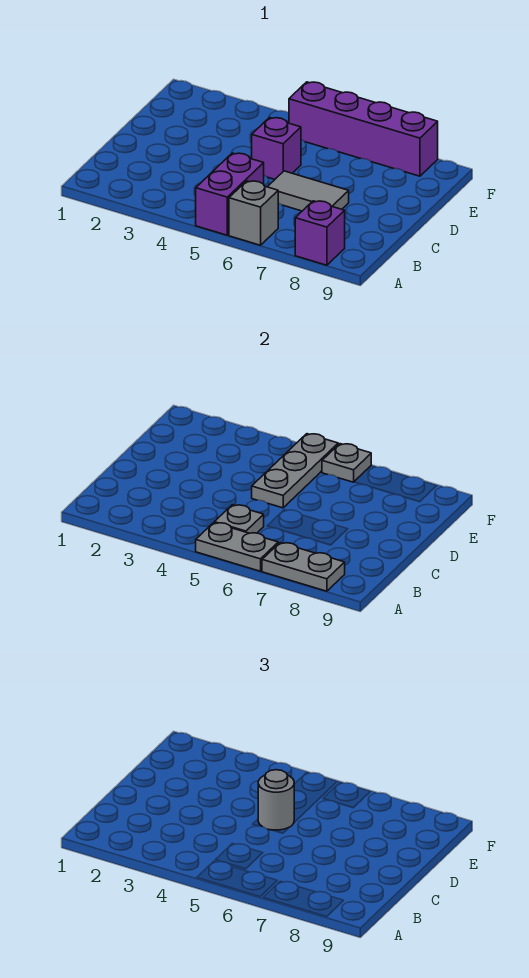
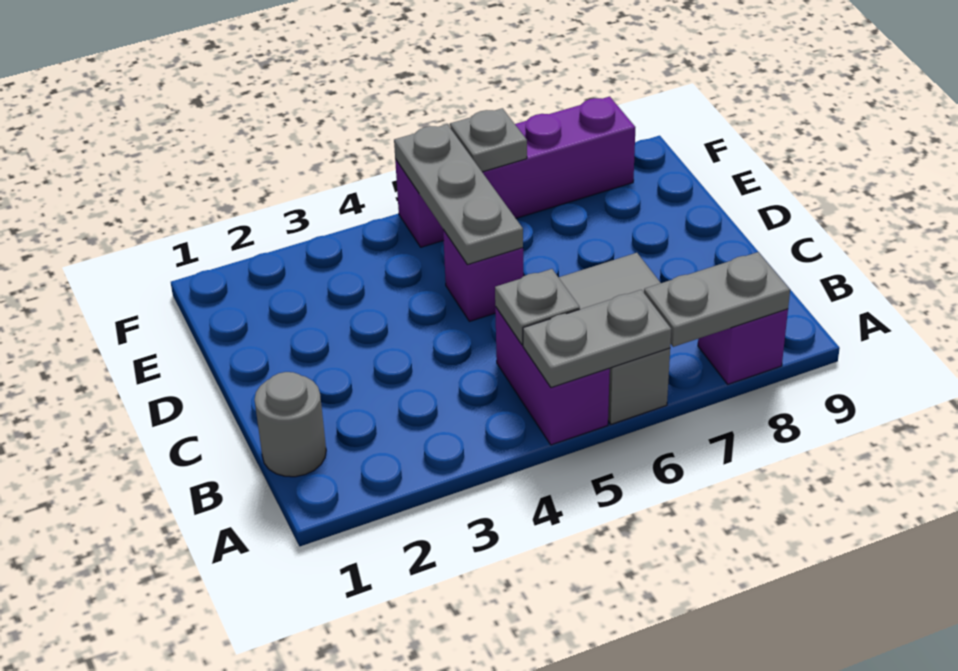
grey round brick D5 level 3 -> grey round brick B1 level 1

